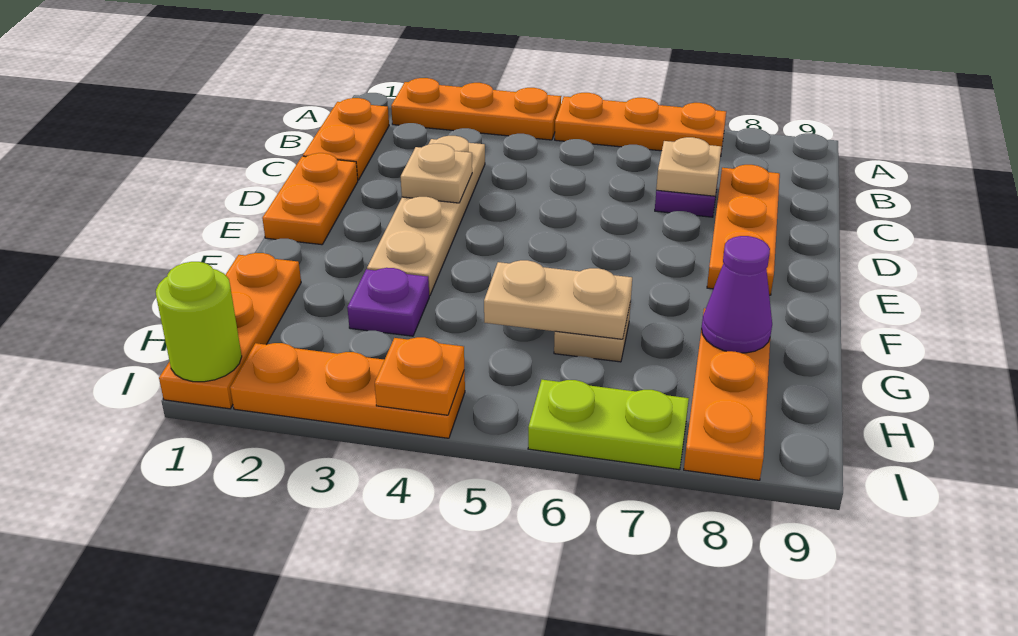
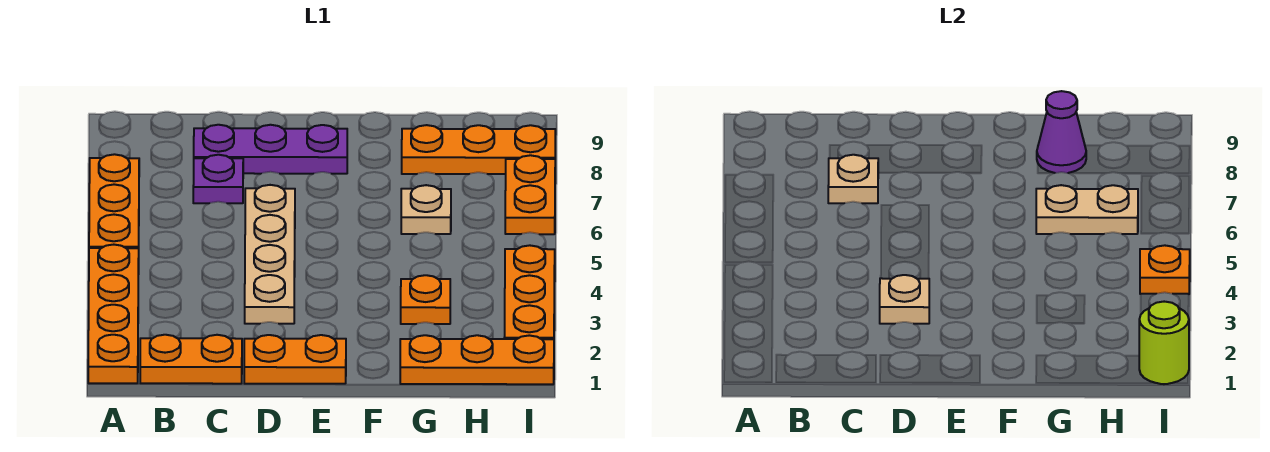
orange plate A2:A4 level 1 -> orange plate A1:A4 level 1
tan plate C3:F3 level 1 -> tan plate D3:D6 level 1
orange plate C8:E8 level 1 -> purple plate C8:E8 level 1
purple plate G3 level 1 -> orange plate G3 level 1
tan plate G5:G6 level 2 -> tan plate G6:H6 level 2
lime plate I6:I7 level 1 -> orange plate I6:I7 level 1

